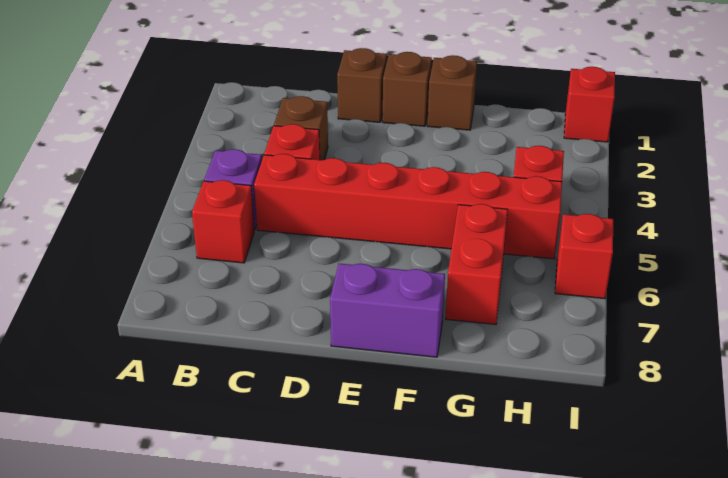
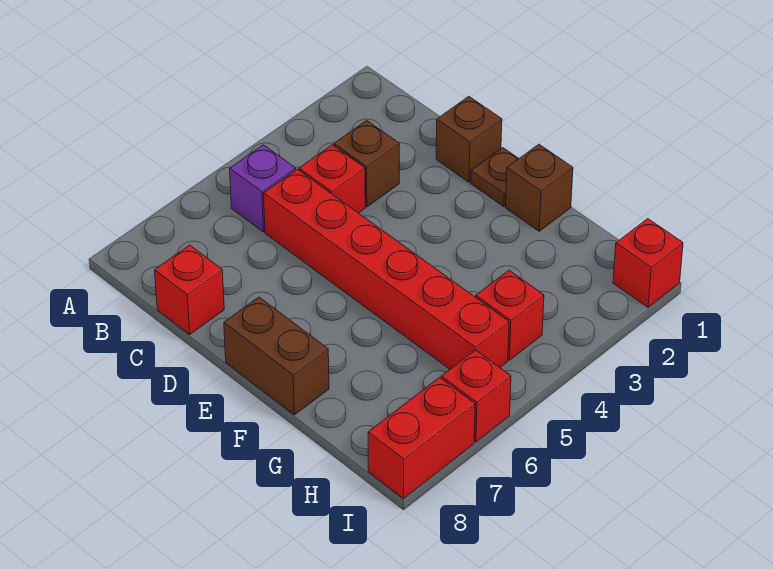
red brick B6 level 1 -> red brick C8 level 1
brown brick E1 level 1 -> brown plate E1 level 1
purple brick E8:F8 level 1 -> brown brick E8:F8 level 1
red brick G6:G7 level 1 -> red brick I7:I8 level 1

